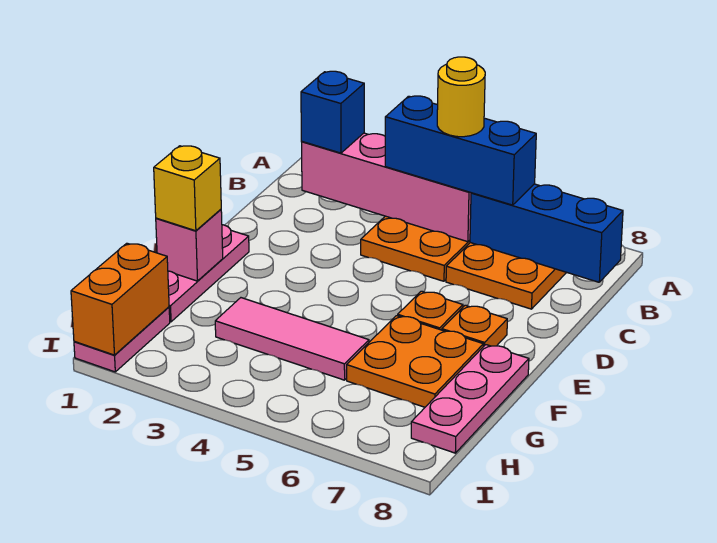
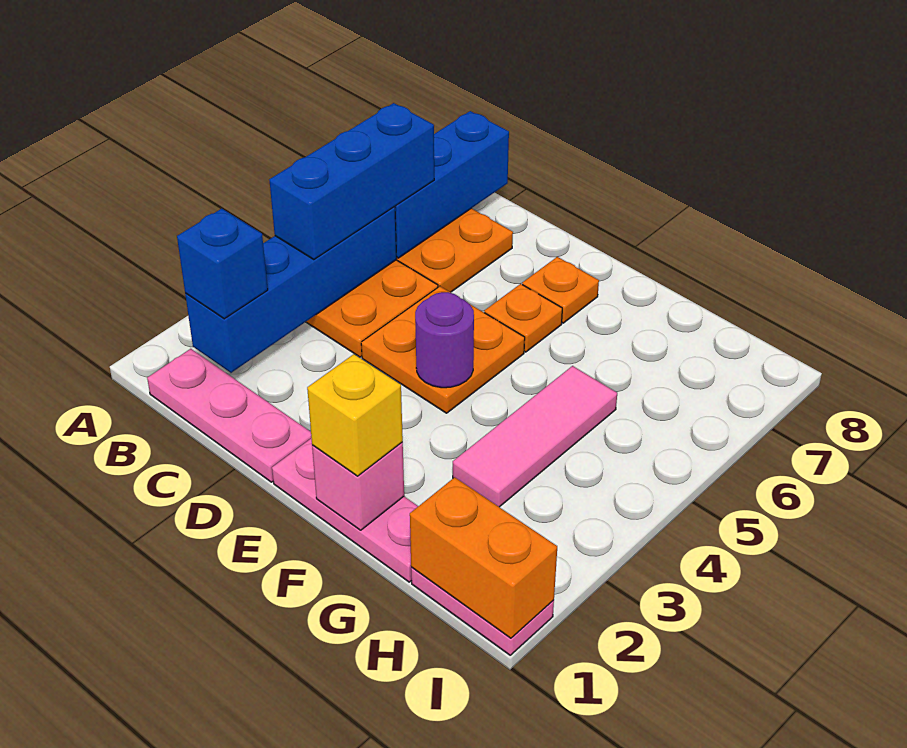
pink brick B2:B5 level 2 -> blue brick B2:B5 level 2
yellow round brick B5 level 4 -> none
none -> purple round brick E4 level 2
orange plate F6:G7 level 1 -> orange plate D4:E5 level 1
pink plate F8:H8 level 1 -> pink plate B1:D1 level 1

